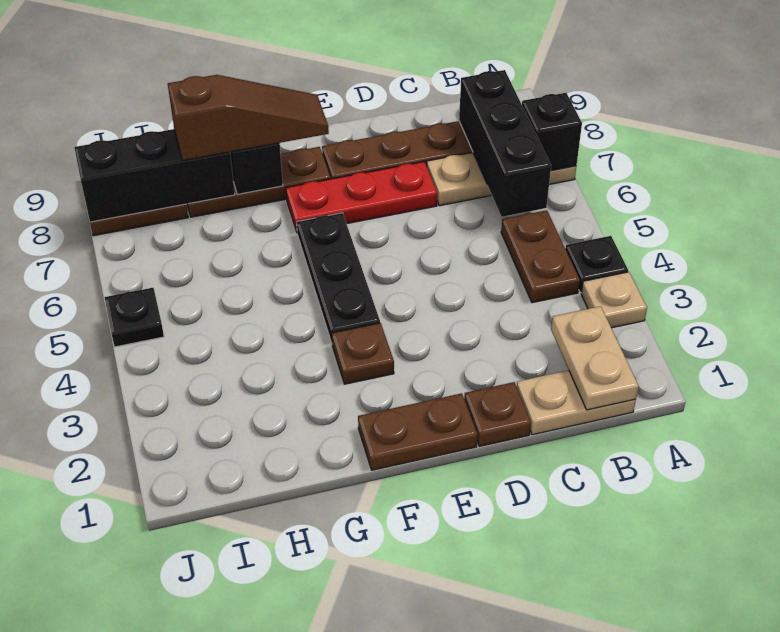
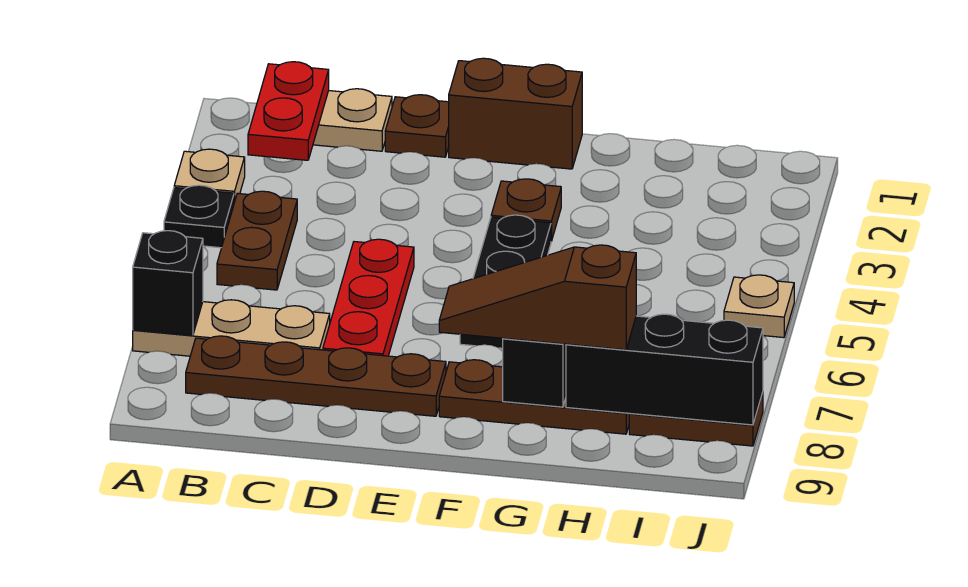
tan plate B1:B2 level 2 -> red plate B1:B2 level 2
black brick B6:B8 level 2 -> none
red plate D7:F7 level 1 -> red plate D5:D7 level 1
brown plate E1:F1 level 1 -> brown brick E1:F1 level 1
black plate J5 level 1 -> tan plate J5 level 1

